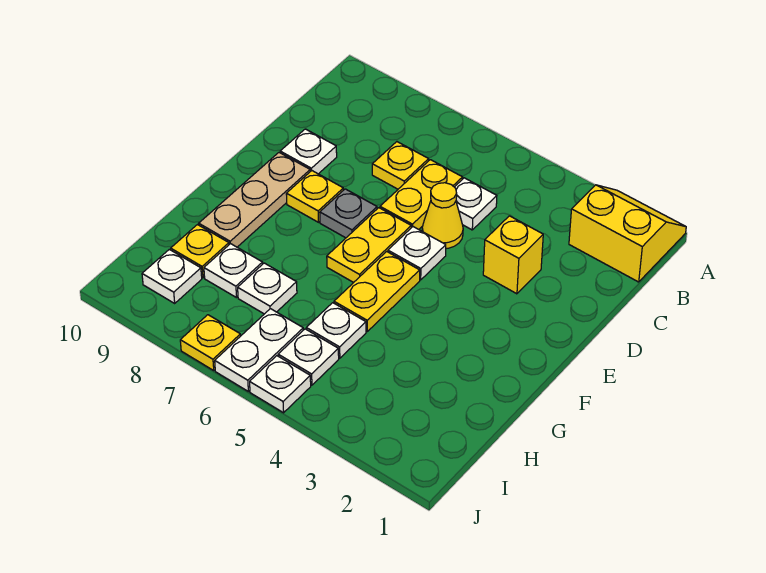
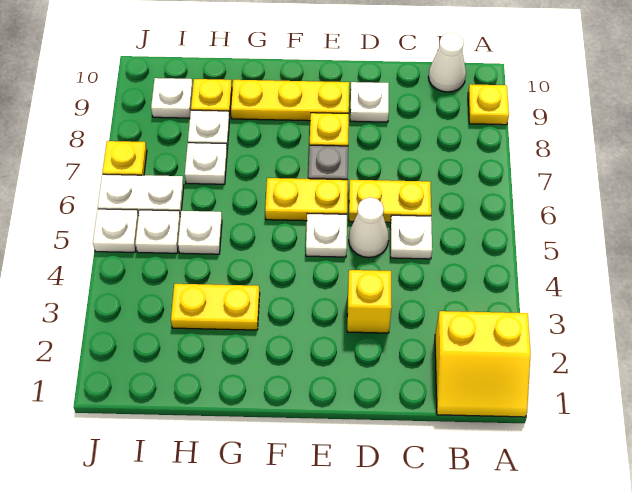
yellow slope A1:B2 level 1 top B -> yellow slope A1:B2 level 1 top 2
none -> white cone B10 level 1
yellow plate C7 level 1 -> yellow plate A9 level 1
yellow cone D5 level 1 -> white cone D5 level 1
tan plate E9:G9 level 1 -> yellow plate E9:G9 level 1
yellow plate F5:G5 level 1 -> yellow plate G3:H3 level 1

